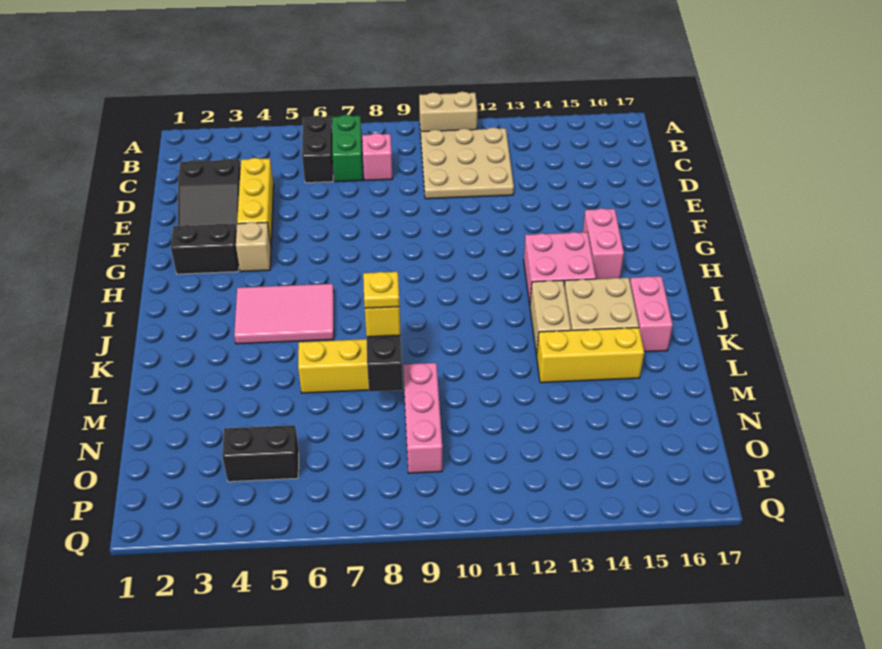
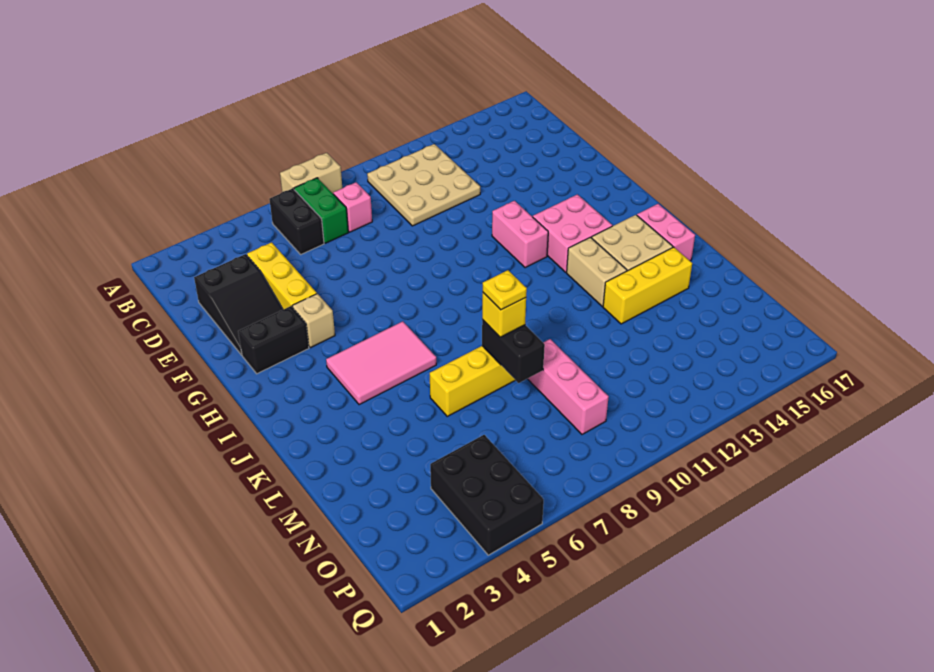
tan brick A10:A11 level 1 -> tan brick A7:A8 level 1
pink brick G15:H15 level 1 -> pink brick G12:H12 level 1
black brick O4:O5 level 1 -> black brick O4:Q5 level 1

